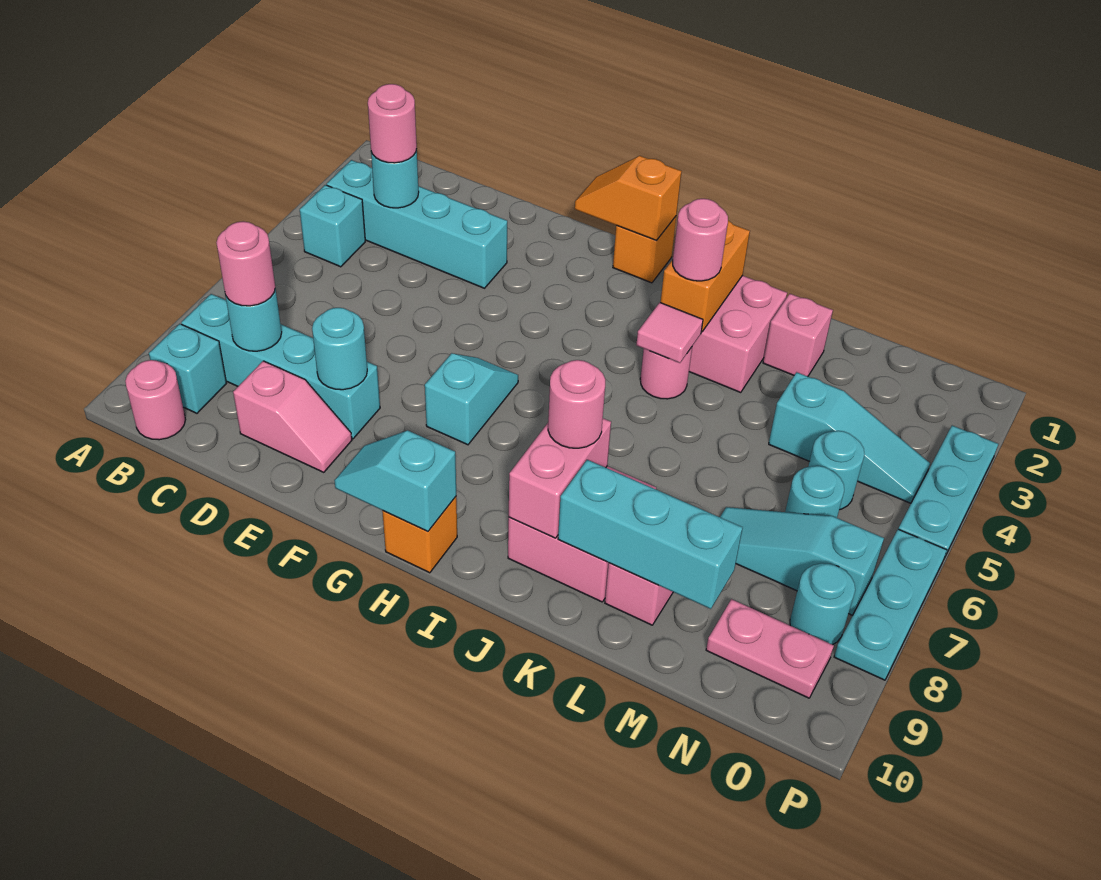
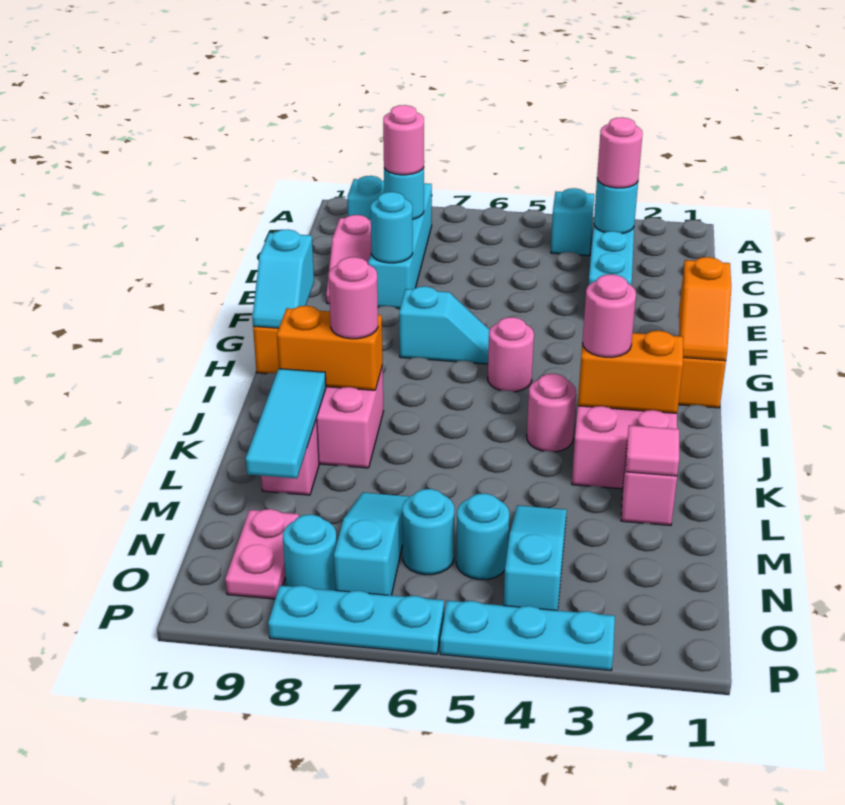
pink round brick B10 level 1 -> pink round brick H5 level 1
orange slope G1:H1 level 2 top H -> orange slope G1:H1 level 2 top G
cyan slope G10:H10 level 2 top H -> cyan slope G10:H10 level 2 top G
pink tile J4 level 2 -> pink tile L2 level 2
pink brick J8:J9 level 2 -> orange brick J8:J9 level 2
cyan brick K9:M9 level 2 -> cyan tile K9:M9 level 2
cyan slope M4:O4 level 1 top M -> cyan slope M4:O4 level 1 top O

